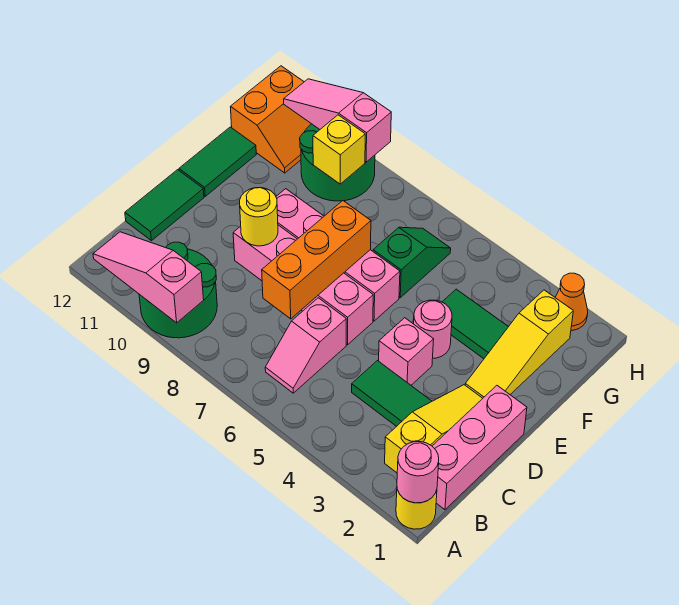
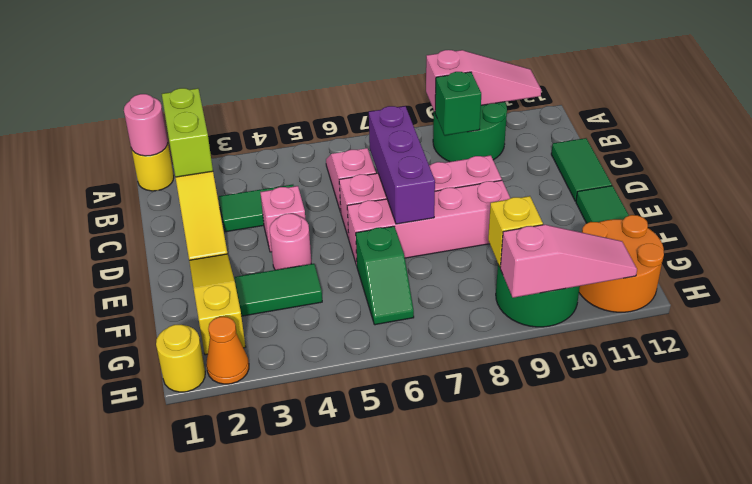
none -> lime brick A2:B2 level 2
pink brick B1:D1 level 1 -> none
none -> green brick B9 level 2
orange brick C7:E7 level 2 -> purple brick C7:E7 level 2
yellow round brick D9 level 2 -> yellow round brick H1 level 1
orange slope G11:H12 level 1 top 12 -> orange round brick G11:H12 level 1

